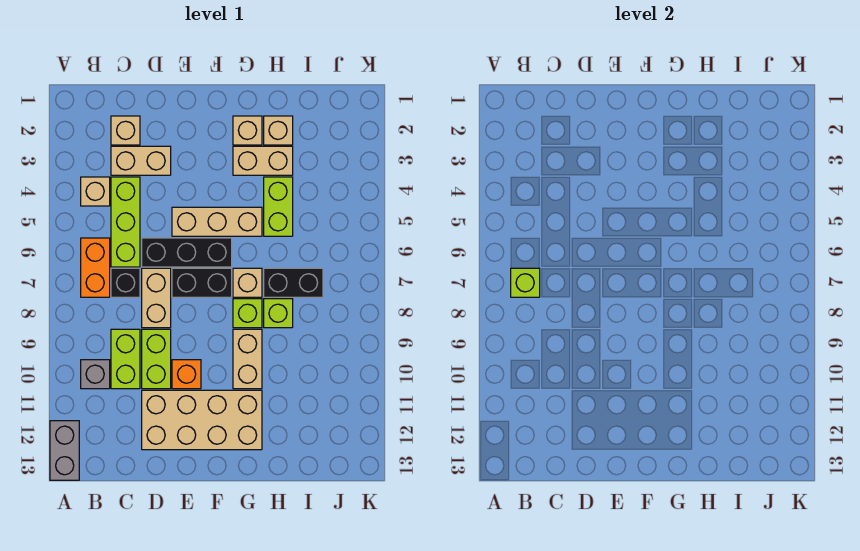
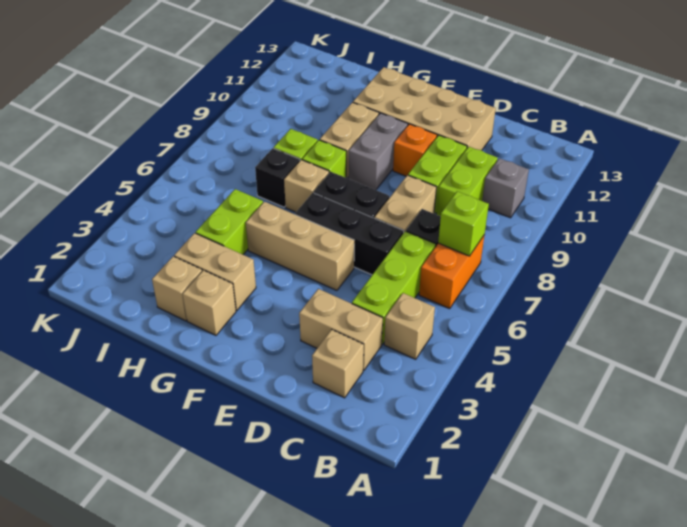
grey brick A12:A13 level 1 -> grey brick F9:F10 level 1
black brick H7:I7 level 1 -> black brick H7 level 1

